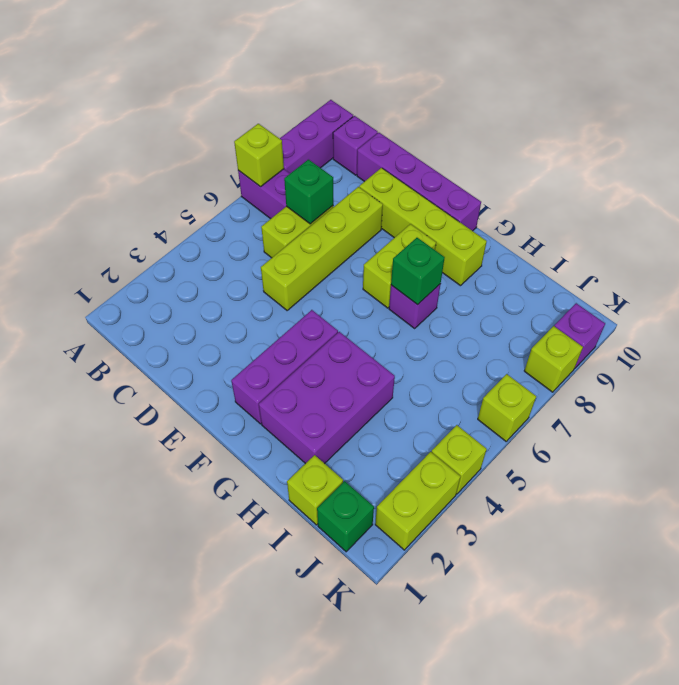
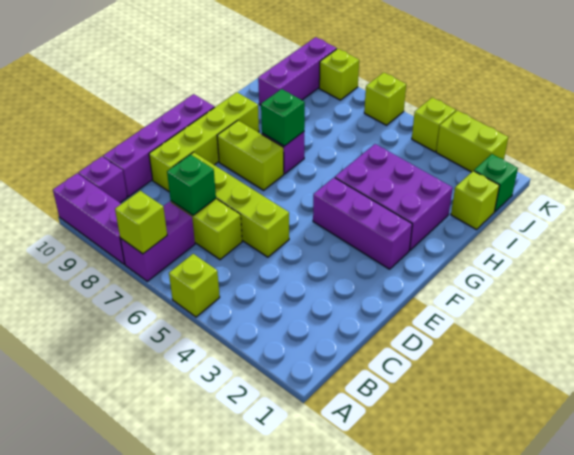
none -> lime brick A5 level 1
purple brick K9 level 1 -> purple brick I9:K9 level 1

